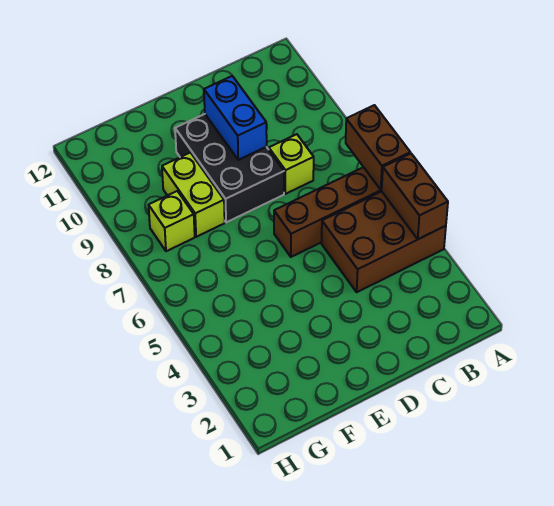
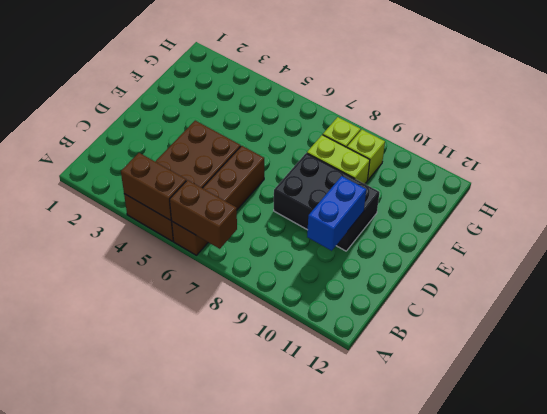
brown brick A4:C5 level 1 -> brown brick A4:D5 level 1
lime brick C8 level 1 -> lime brick G9 level 1
blue brick D9:D10 level 2 -> blue brick C10:D10 level 2

